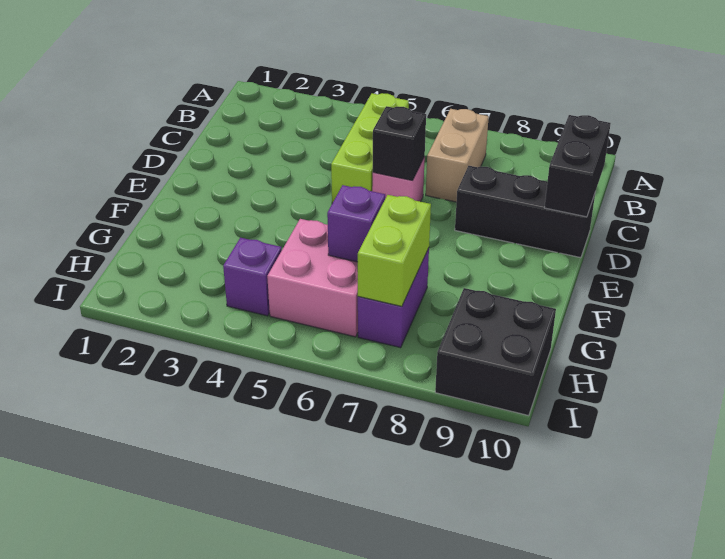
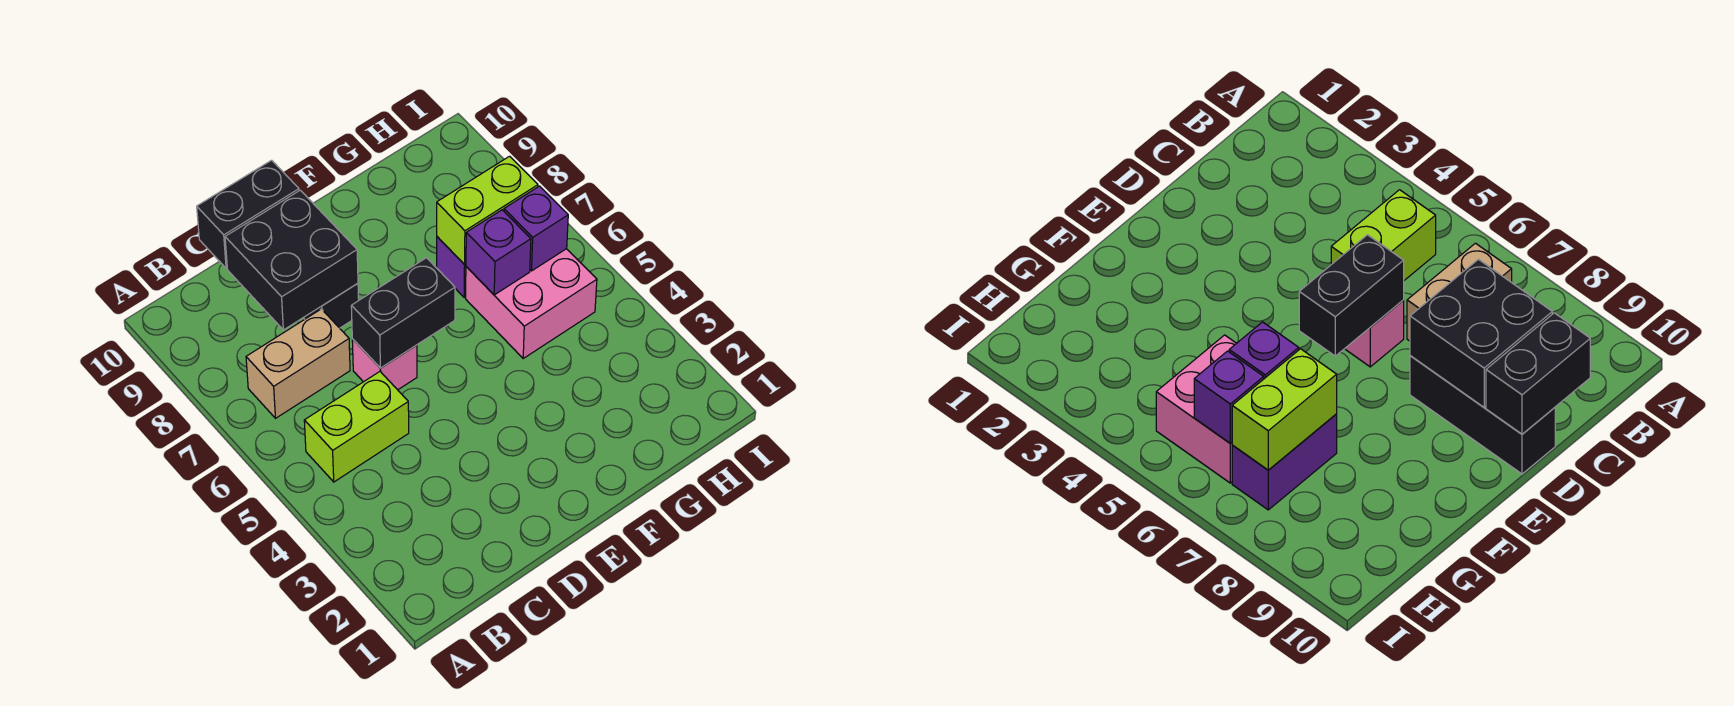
lime brick B5:D5 level 1 -> lime brick B5:C5 level 1
black brick D6 level 2 -> black brick D6:E6 level 2
purple brick H4 level 1 -> purple brick H6 level 2
black brick H9:I10 level 1 -> black brick C8:D9 level 2

